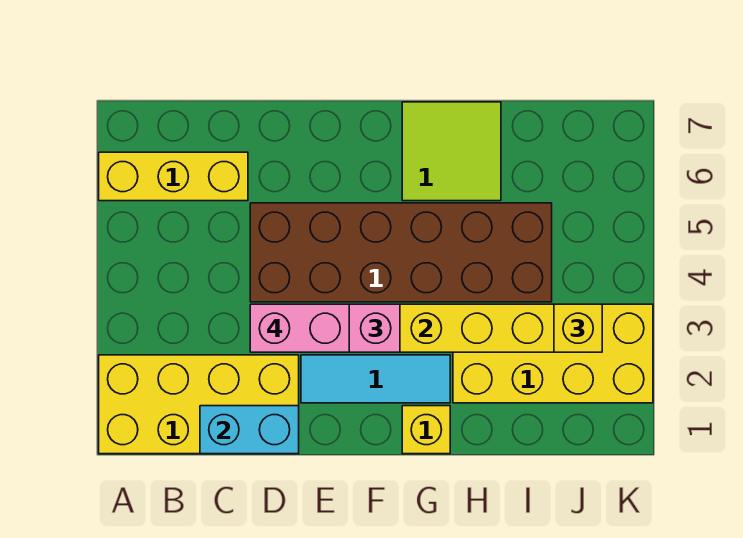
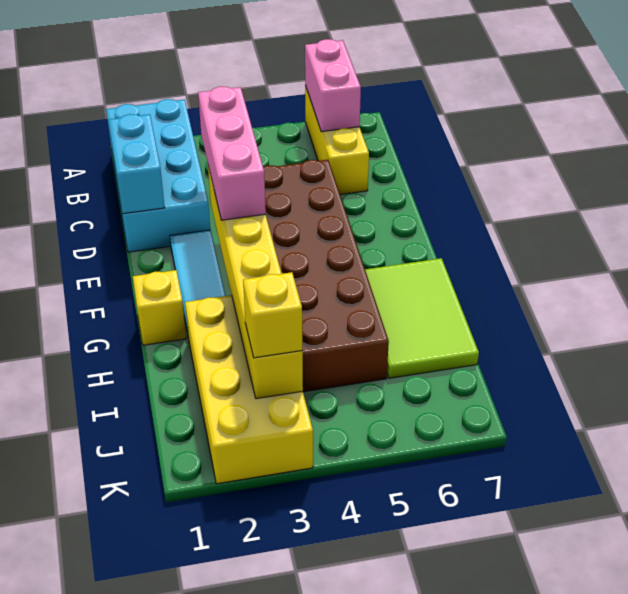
yellow brick A1:D2 level 1 -> cyan brick A1:D2 level 1
pink brick D3:E3 level 4 -> pink brick A6:B6 level 2
lime tile G6:H7 level 1 -> lime tile G6:I7 level 1

